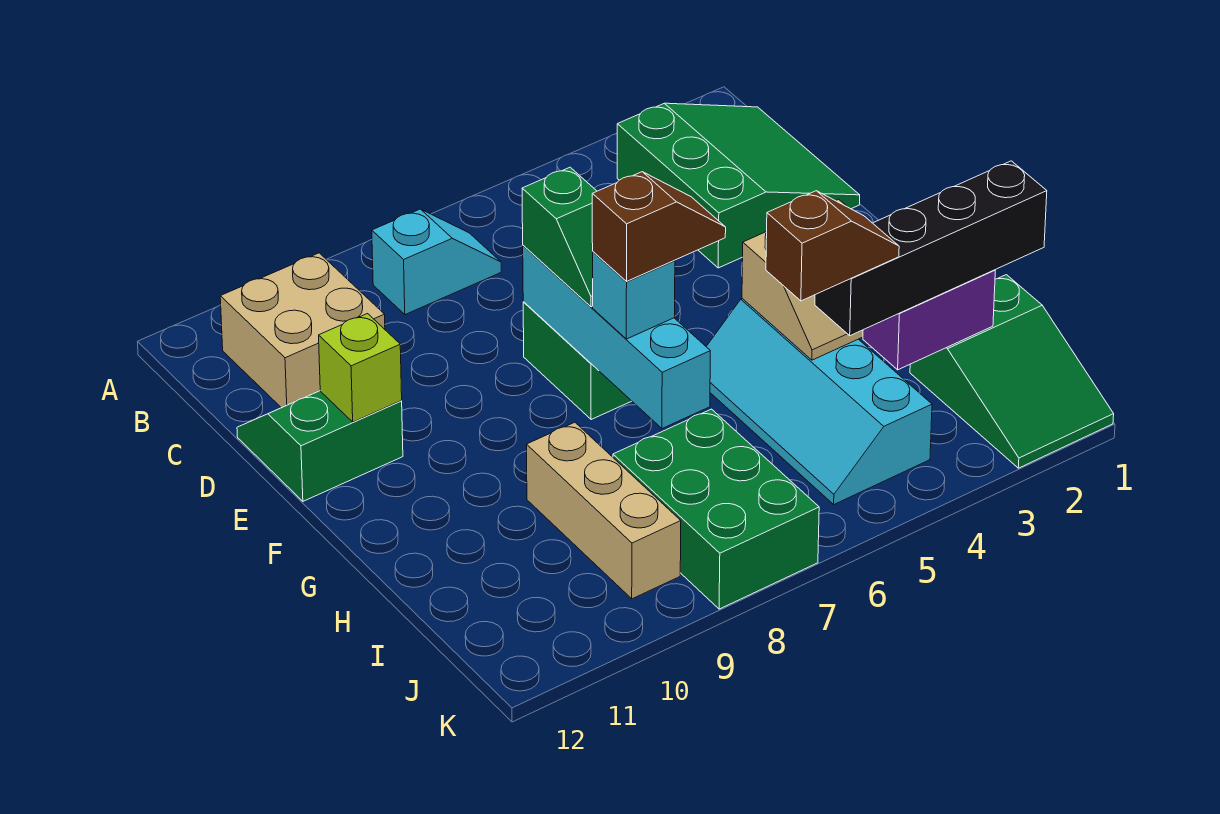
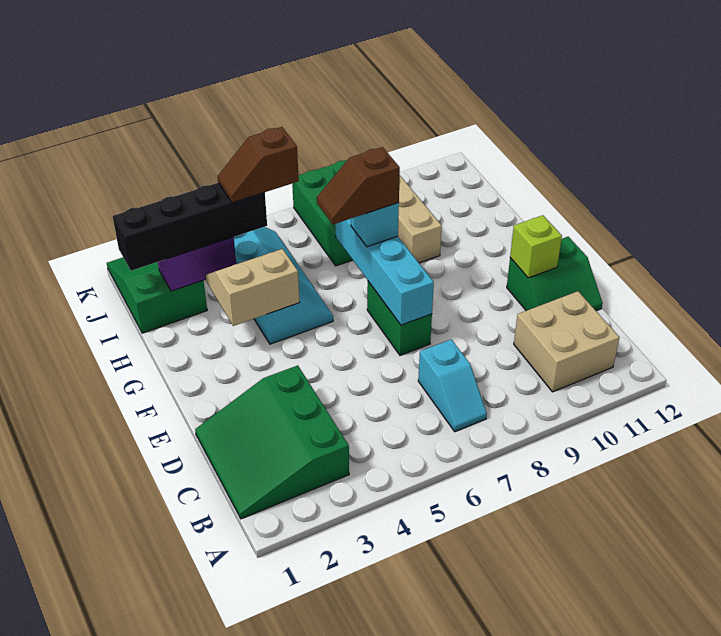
cyan slope B7:B8 level 1 top 8 -> cyan slope B7:C7 level 1 top C
green slope E7:F7 level 3 top E -> none

